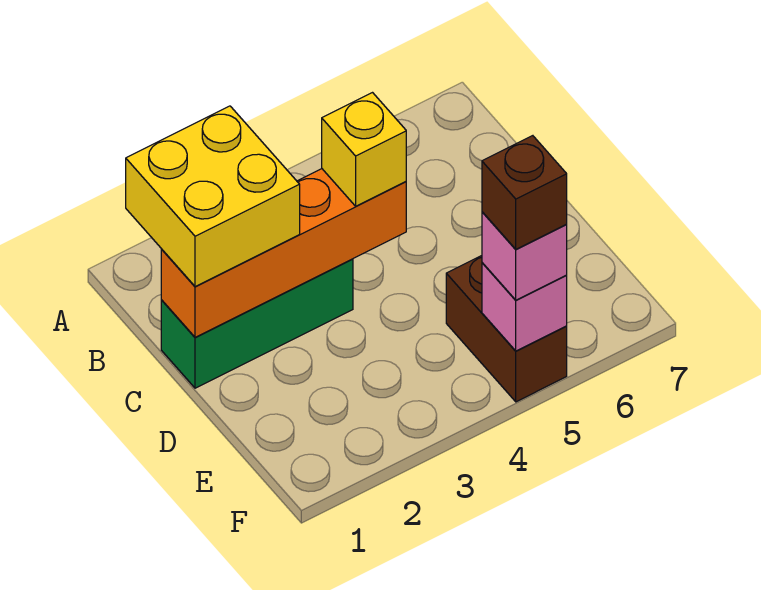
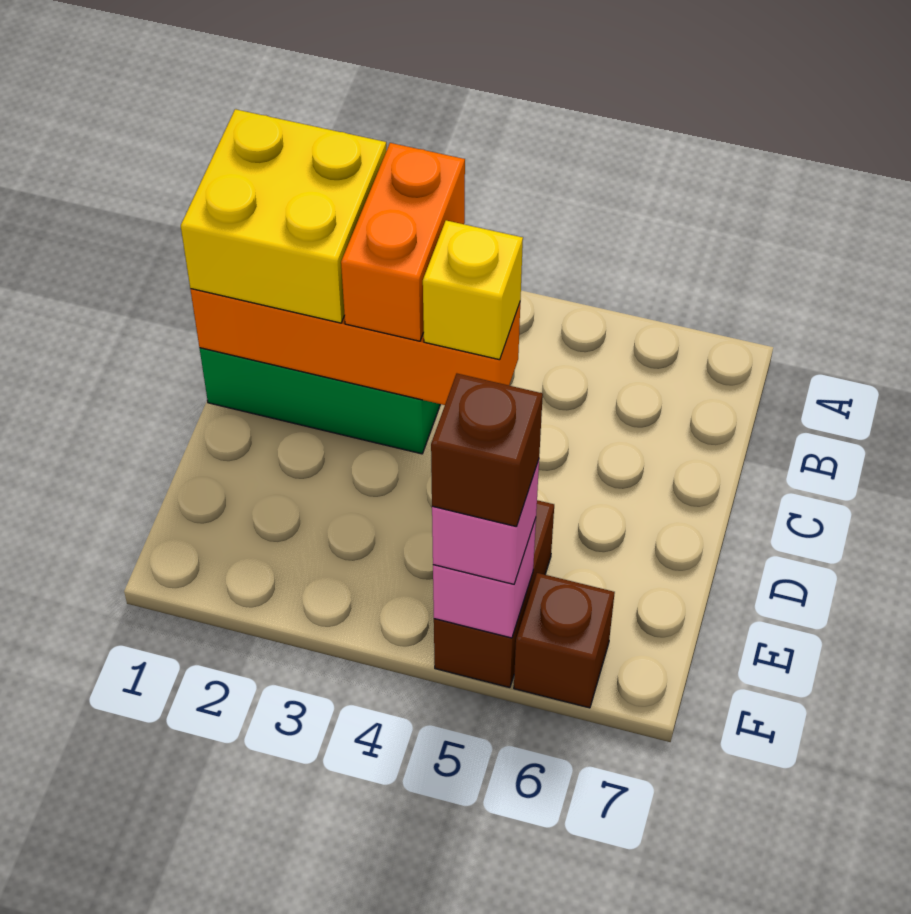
none -> orange brick B3:C3 level 3
none -> brown brick F6 level 1

